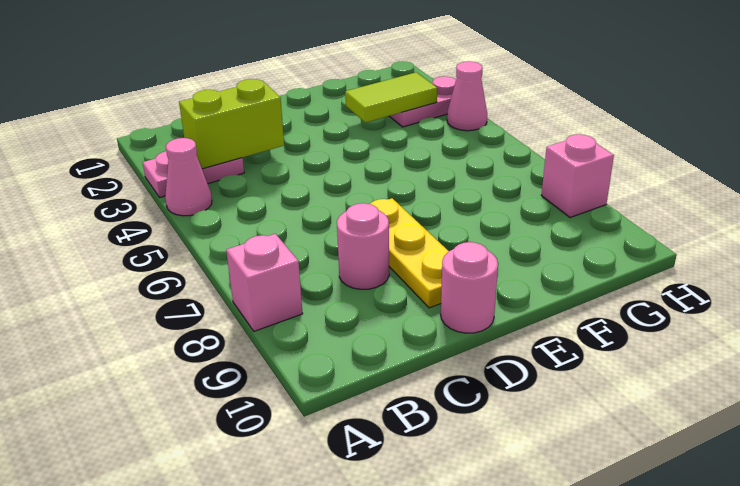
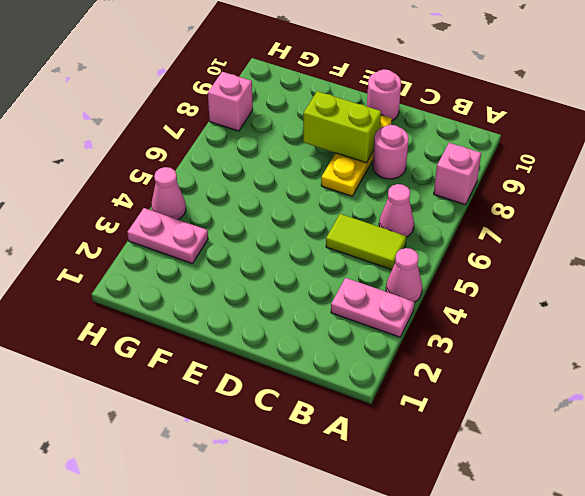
lime brick B3:C3 level 2 -> lime brick D8:E8 level 2
none -> pink cone B6 level 1
lime tile F3:G3 level 2 -> lime tile B5:C5 level 1

